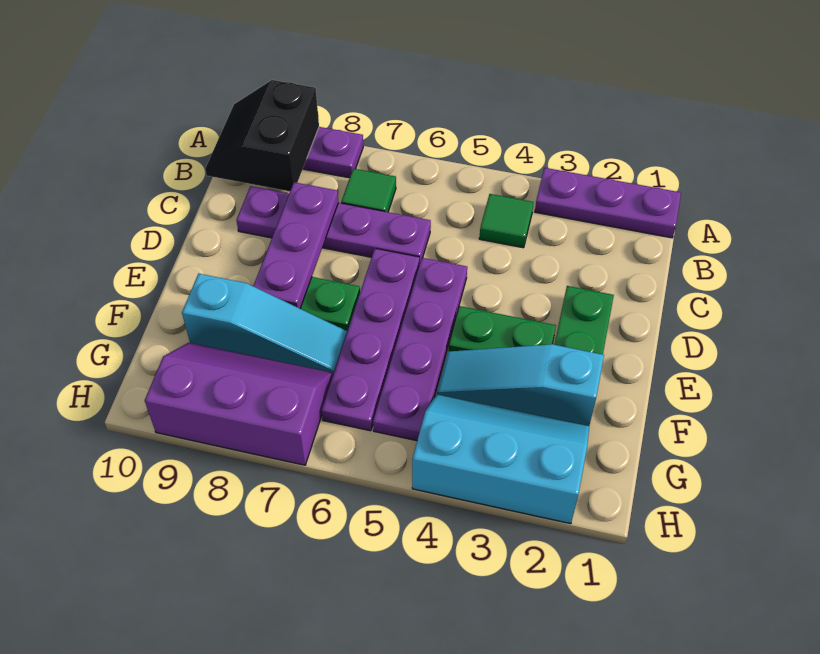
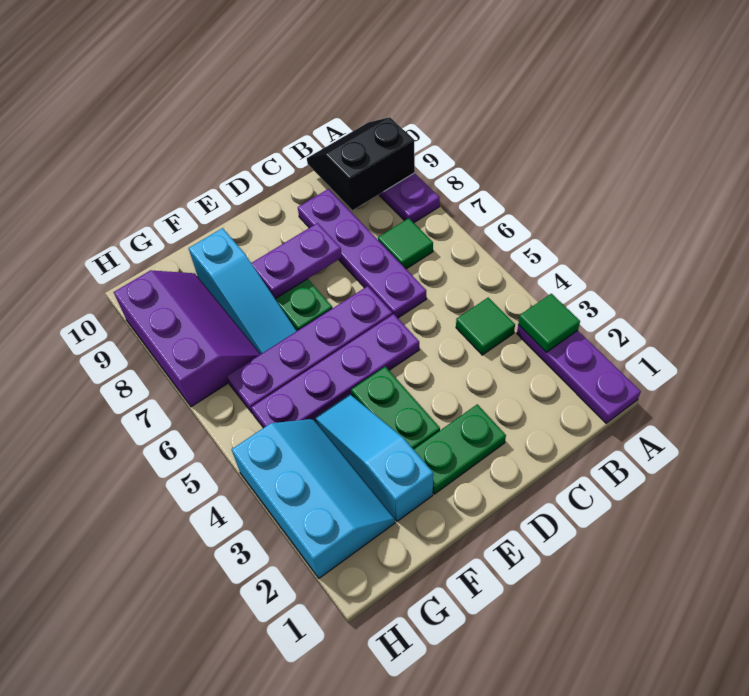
none -> green tile A3 level 2
purple plate C8:E8 level 2 -> purple plate D8:E8 level 2

